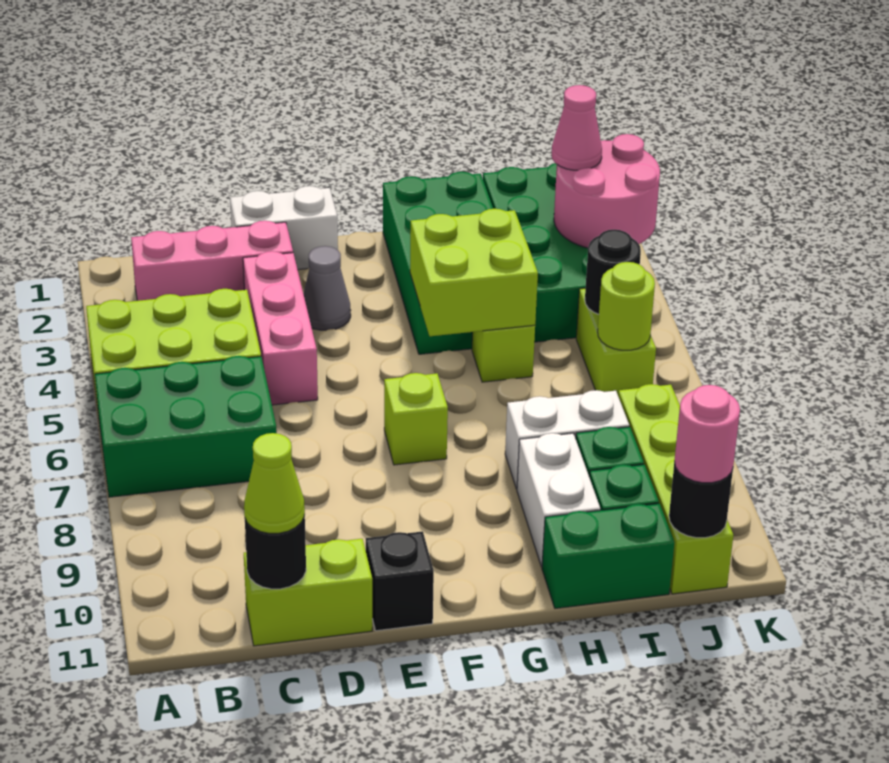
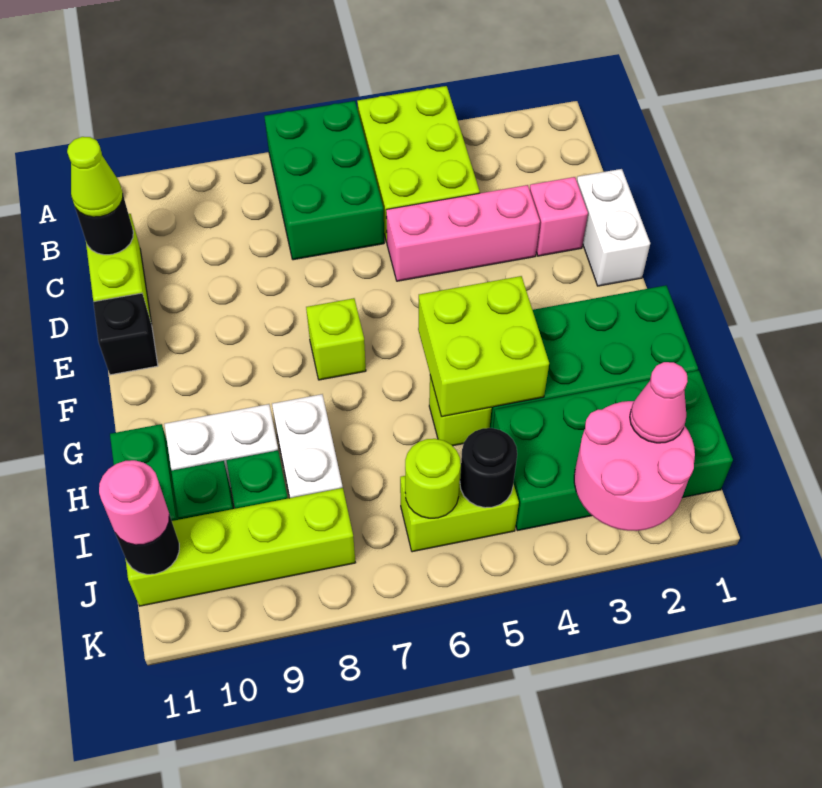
pink brick B2:D2 level 1 -> pink brick D2 level 1
grey cone E3 level 1 -> none

